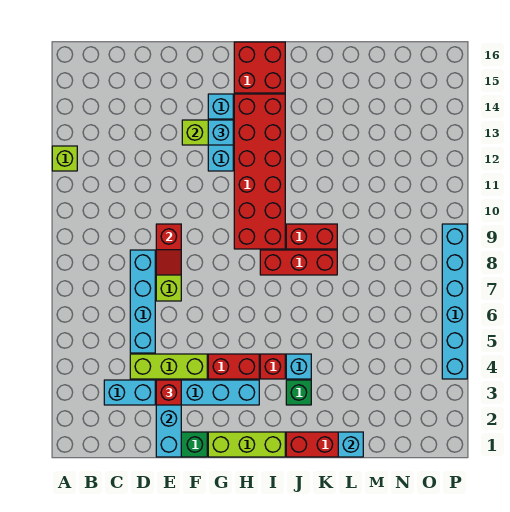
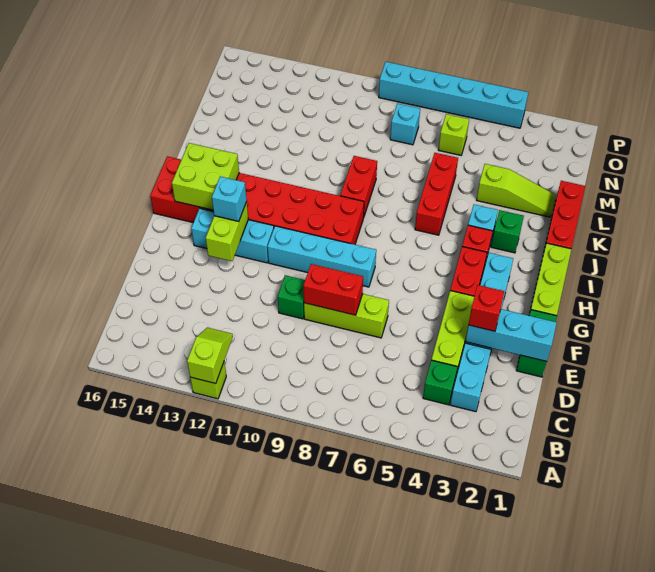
none -> lime slope A12:B12 level 2 top A
none -> green brick C4 level 1
cyan brick D5:D8 level 1 -> cyan brick G8:G11 level 1
red slope E8:E9 level 2 top 9 -> red brick E8:E9 level 2
none -> green brick E10 level 1
none -> lime brick H14:I15 level 2
red brick I8:K8 level 1 -> red brick J6:L6 level 1
cyan brick L1 level 2 -> cyan brick N8 level 1
none -> lime slope L2:L4 level 1 top 4
none -> lime brick N6 level 1

